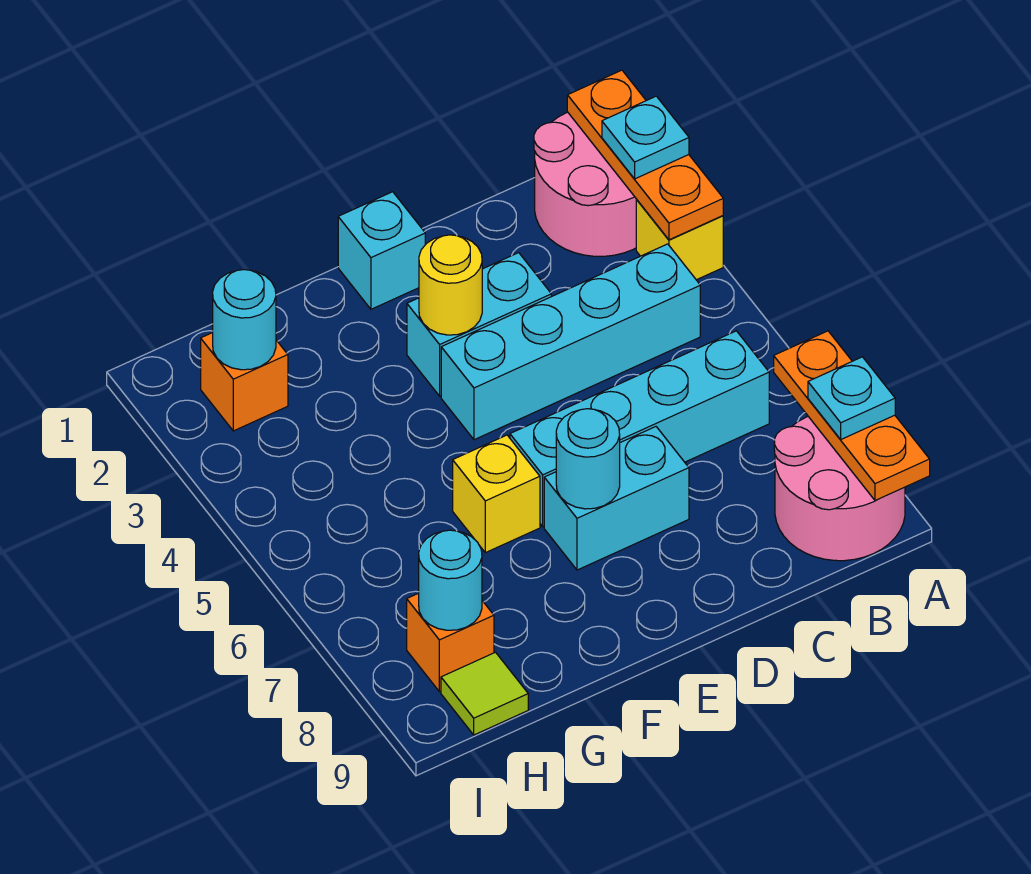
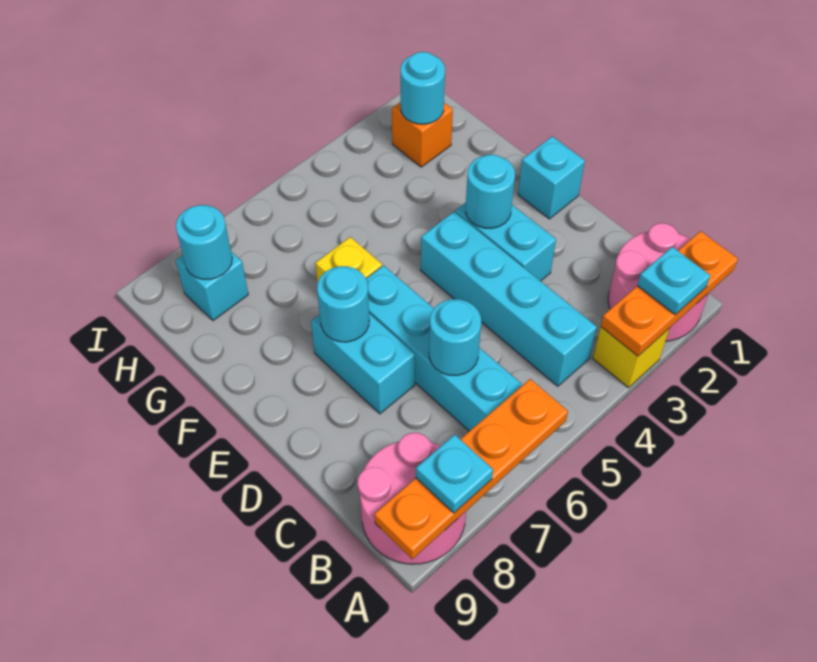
orange plate A7:A9 level 2 -> orange plate A6:A9 level 2
none -> cyan round brick C6 level 2
yellow round brick E3 level 2 -> cyan round brick E3 level 2
orange brick H8 level 1 -> cyan brick H8 level 1
lime tile H9 level 1 -> none

